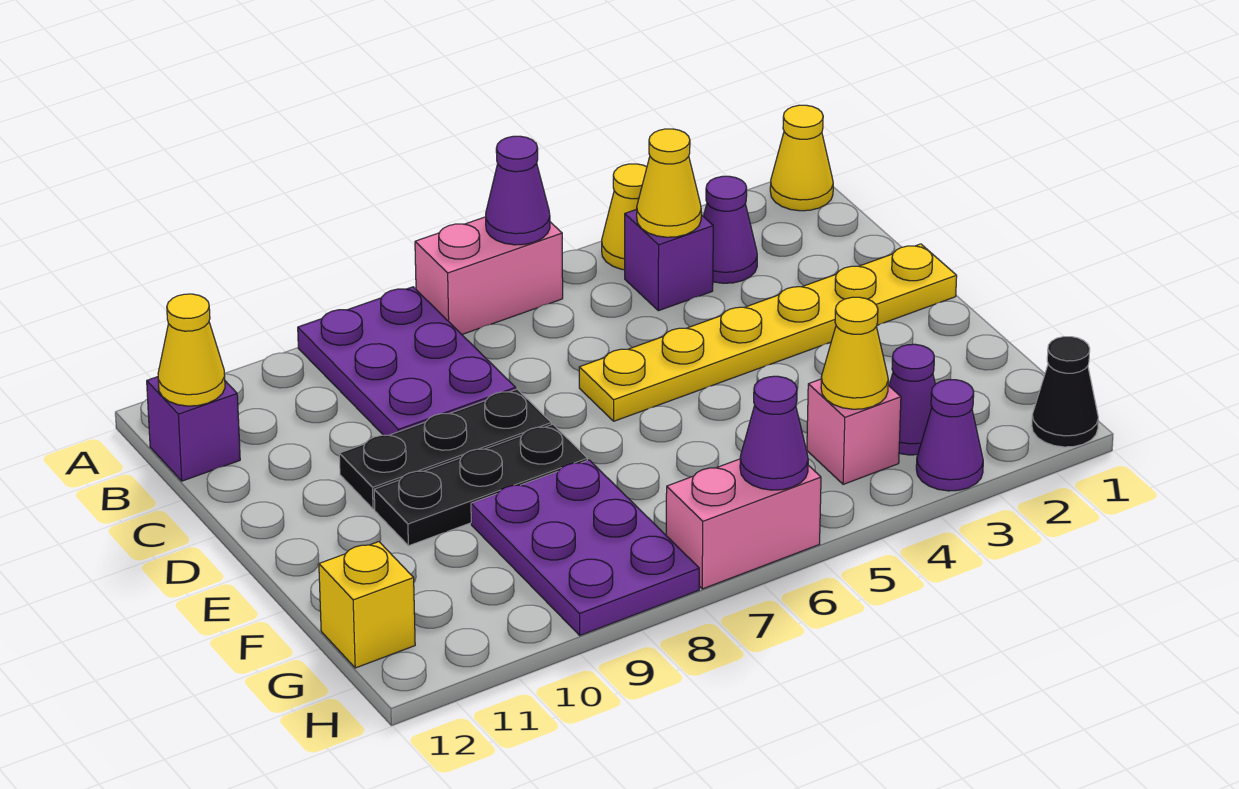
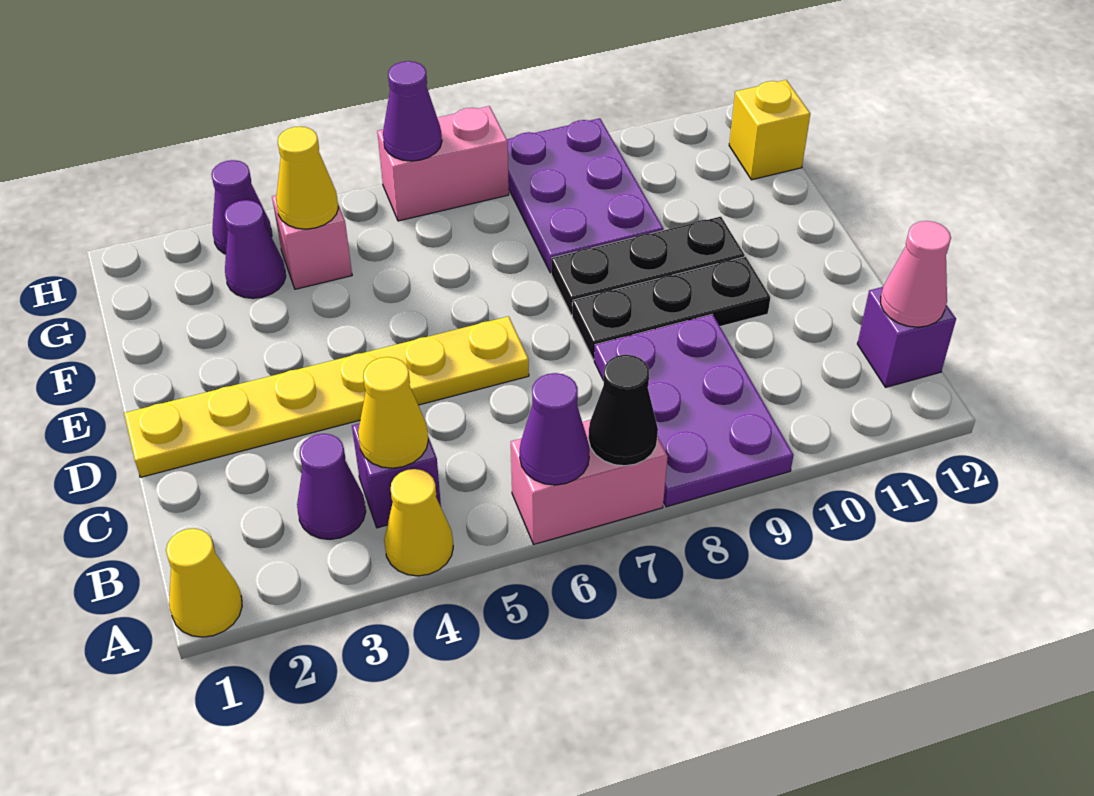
yellow cone B12 level 2 -> pink cone B12 level 2
black cone H1 level 1 -> black cone A7 level 2

